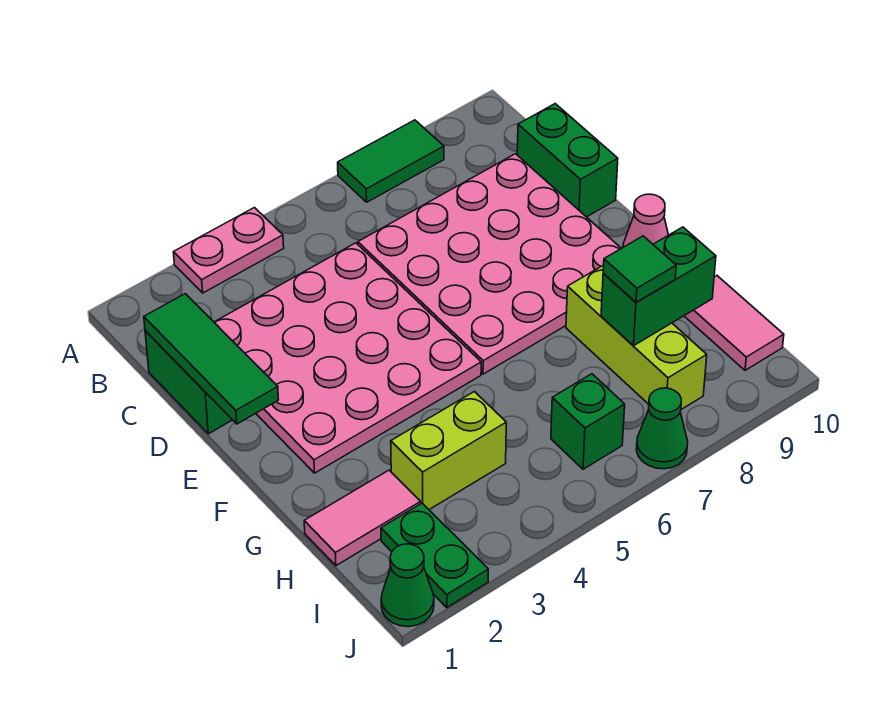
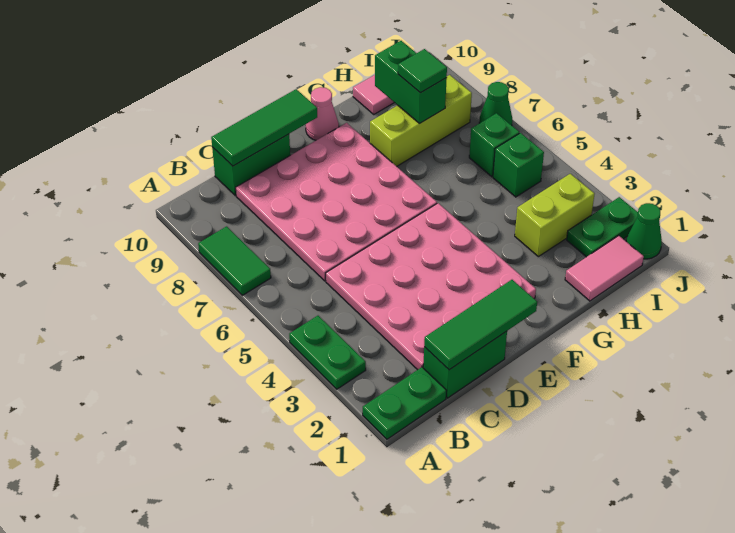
none -> green plate A1:B1 level 1
pink plate A3:A4 level 1 -> green plate A3:A4 level 1
none -> green tile C10:E10 level 2
pink tile H1:H2 level 1 -> pink tile H1:I1 level 1
lime brick H3:H4 level 1 -> lime brick H3:I3 level 1
none -> green brick I5 level 1

